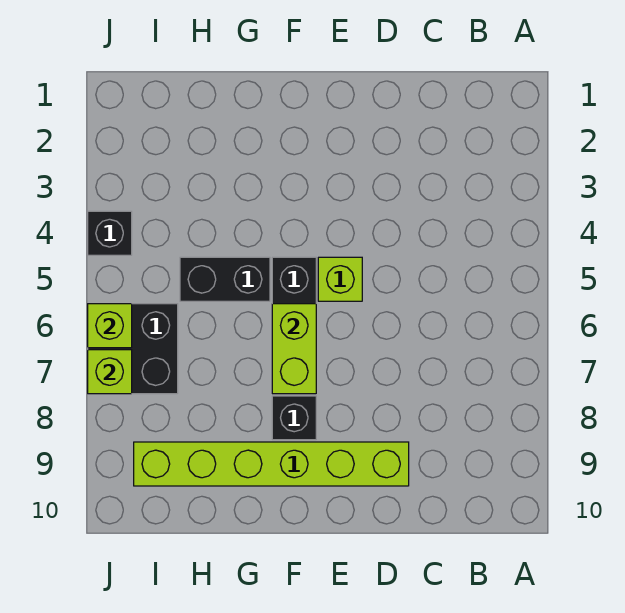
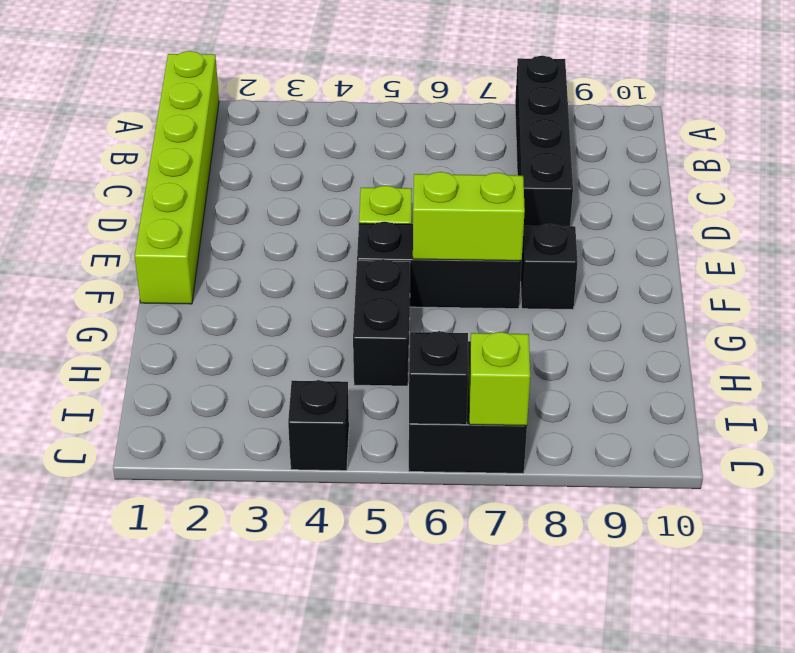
none -> black brick A8:D8 level 1
lime brick D9:I9 level 1 -> lime brick A1:F1 level 1
lime brick J6 level 2 -> black brick J6 level 2

